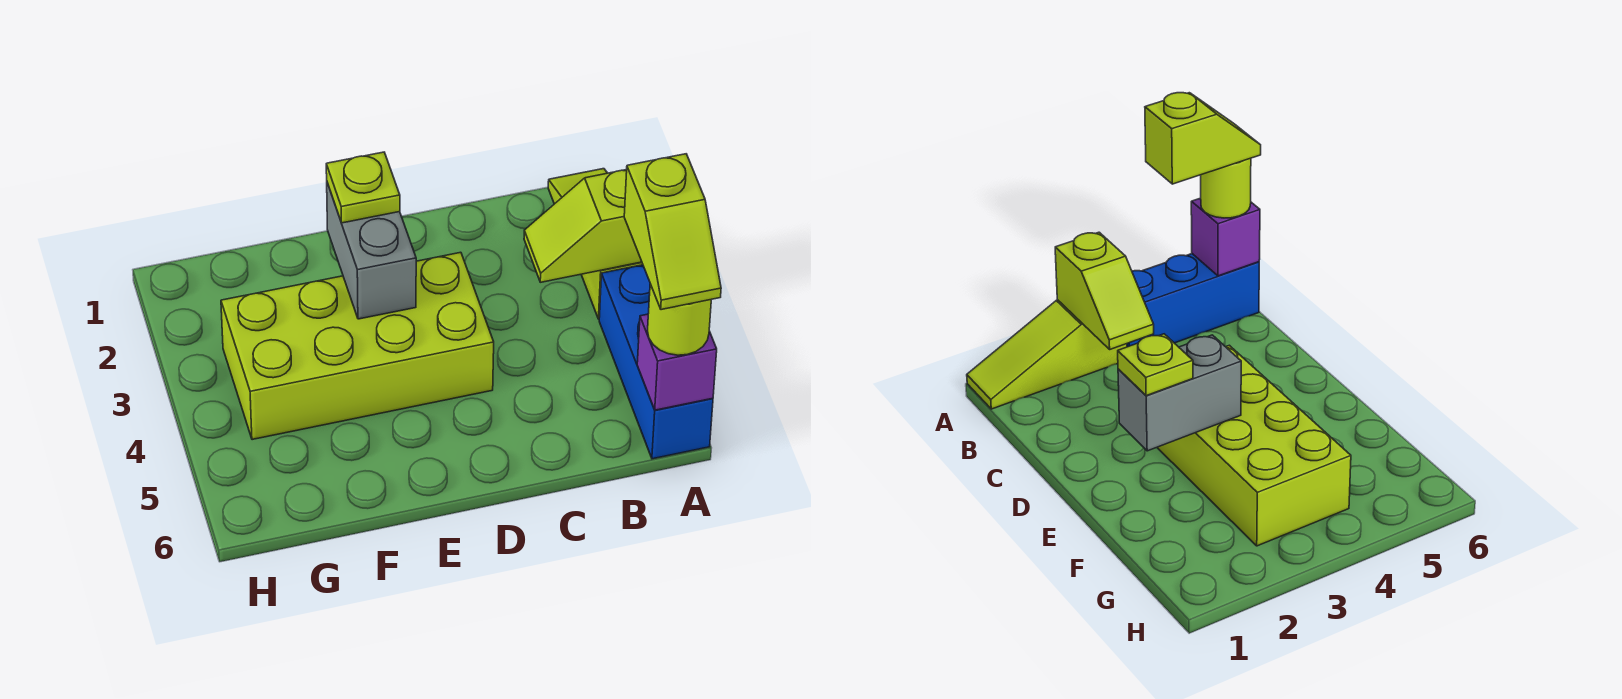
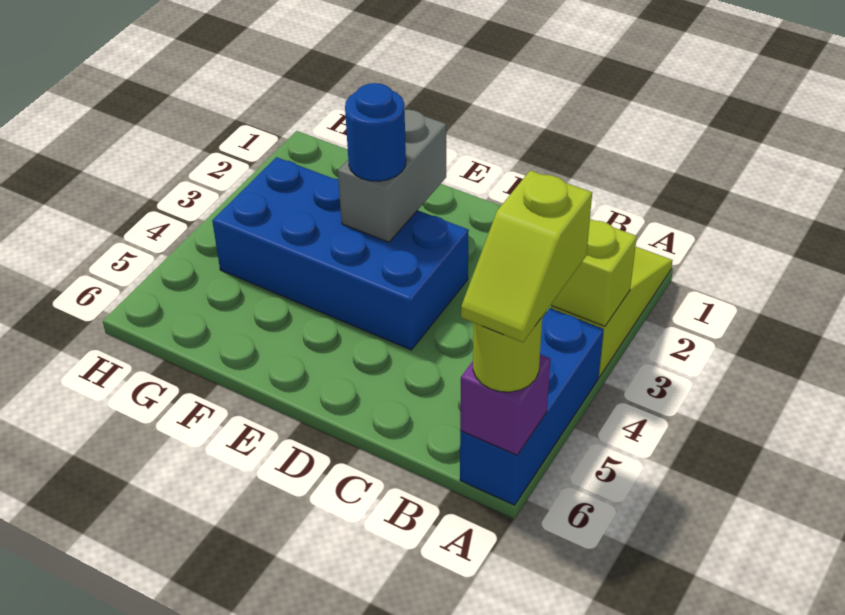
lime brick D3:G4 level 1 -> blue brick D3:G4 level 1
lime plate E2 level 3 -> none
none -> blue round brick E3 level 3

